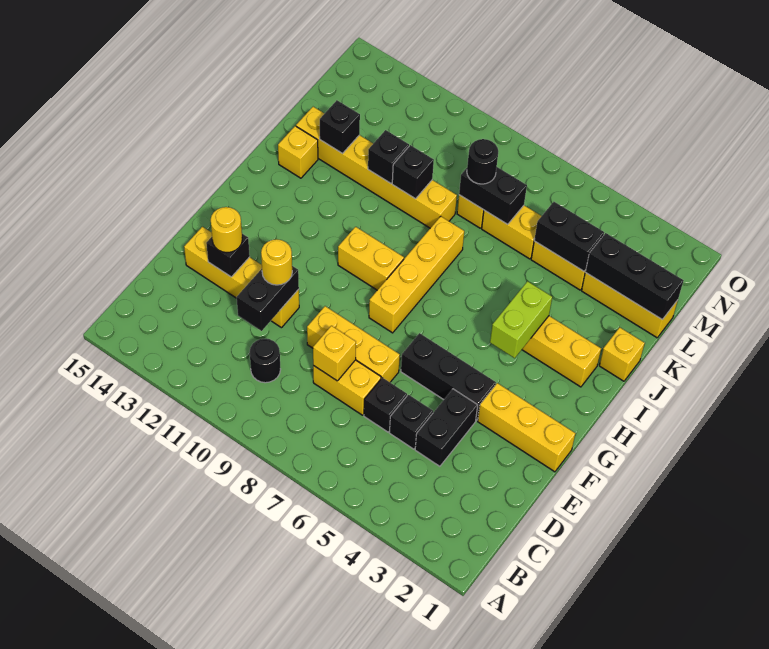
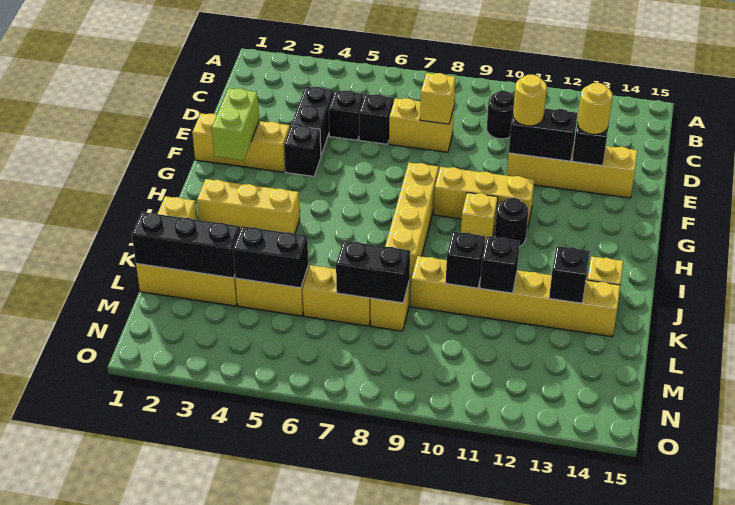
black brick D11:E11 level 2 -> black brick E11:E12 level 2
yellow brick E7:E9 level 1 -> yellow brick G9:G11 level 1
black brick F4:F6 level 1 -> black brick F4 level 1
lime brick H4:I4 level 2 -> lime brick F2:G2 level 2
yellow brick H9:H10 level 1 -> yellow brick H10 level 1
black round brick L8 level 3 -> black round brick H11 level 1

